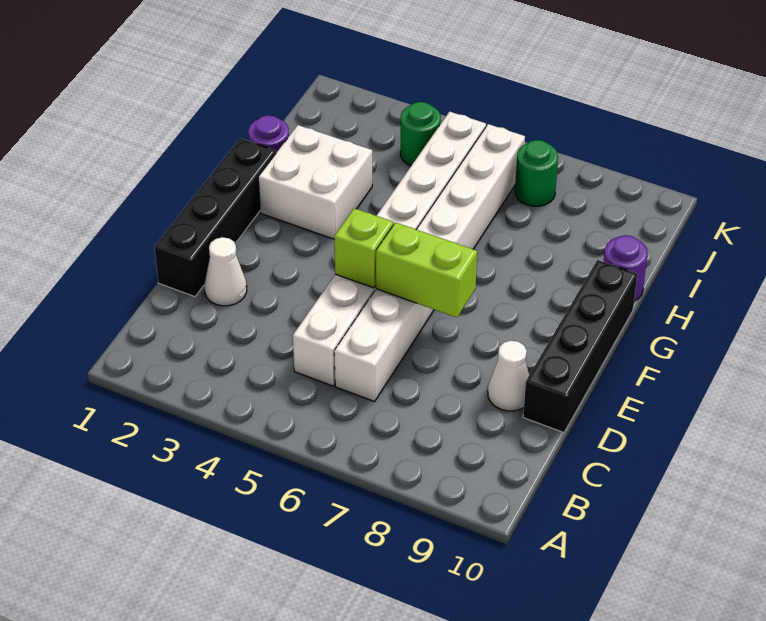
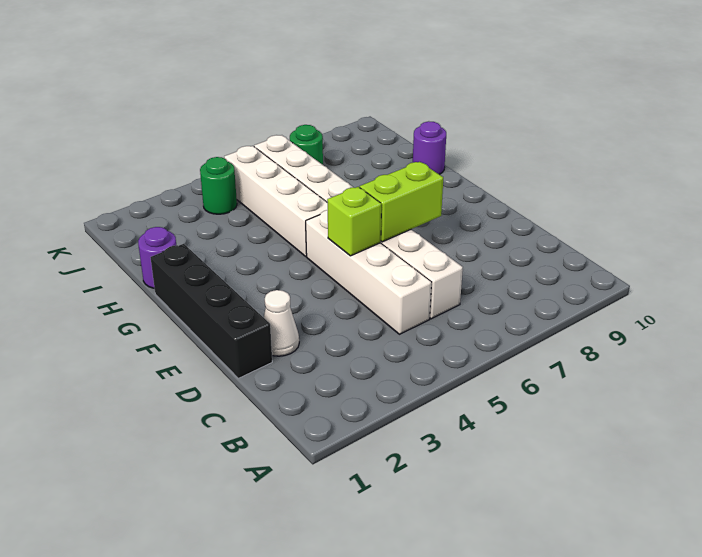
white cone D9 level 1 -> none
black brick D10:G10 level 1 -> none
white brick G2:H3 level 1 -> none

